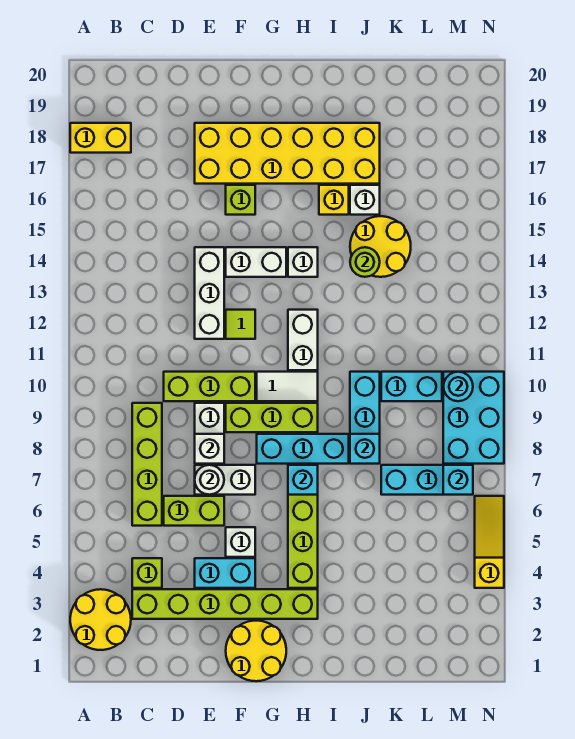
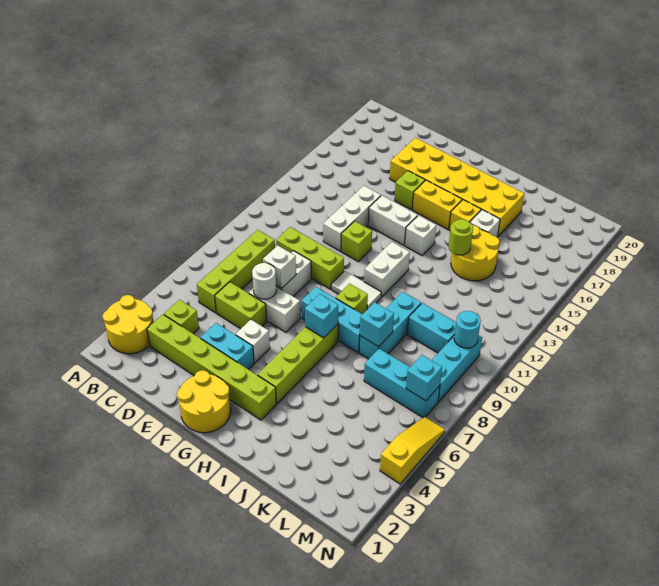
yellow brick A18:B18 level 1 -> yellow brick G16:H16 level 1
lime brick F9:H9 level 1 -> lime brick H9 level 1
lime tile F12 level 1 -> lime brick F12 level 1
cyan brick M8:N10 level 1 -> cyan brick M8:M10 level 1

